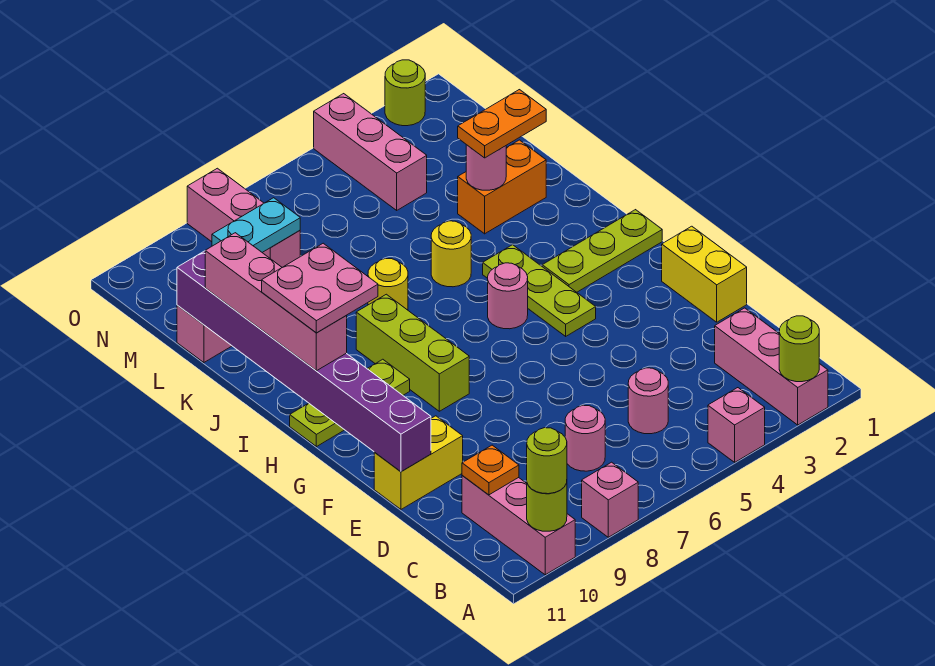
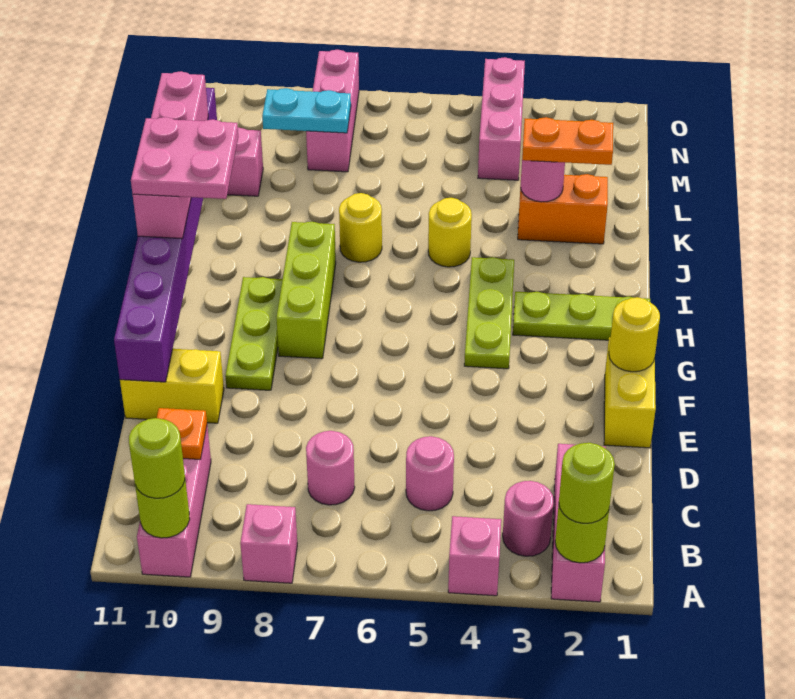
none -> yellow round brick F1 level 2
pink round brick H5 level 1 -> pink round brick B3 level 1
lime plate H9:H11 level 1 -> lime plate F9:H9 level 1
lime round brick O2 level 1 -> lime round brick A2 level 3

